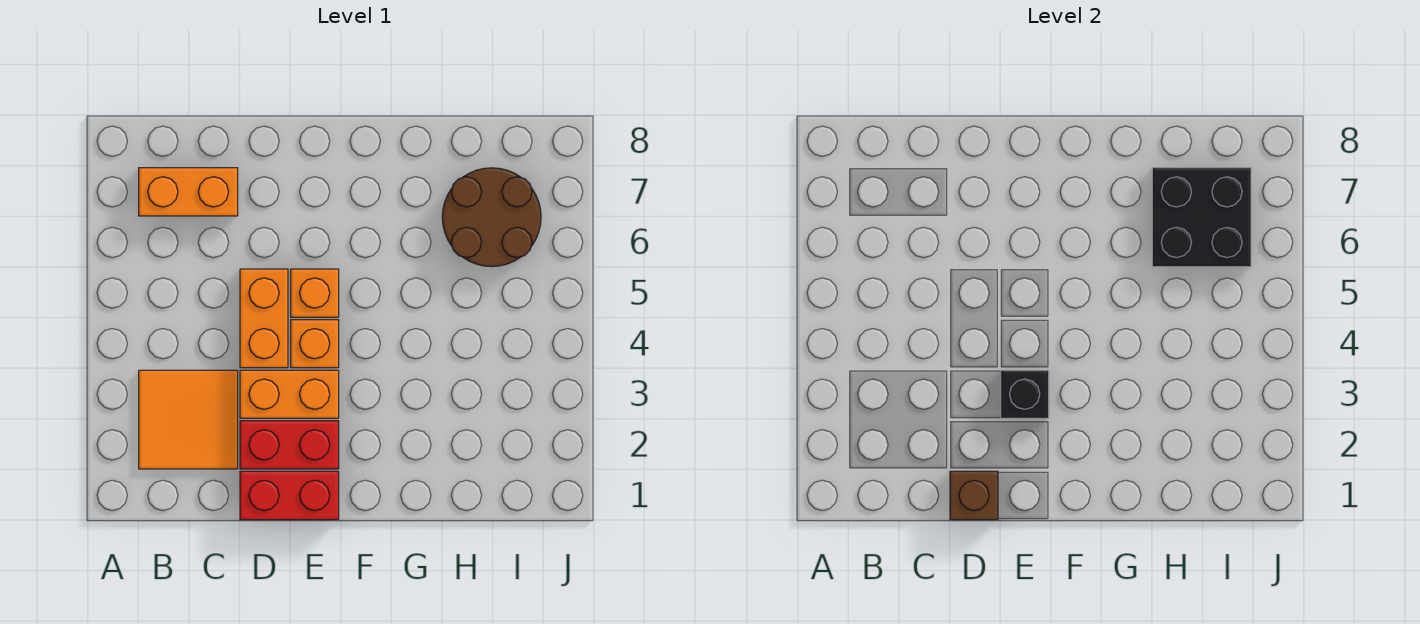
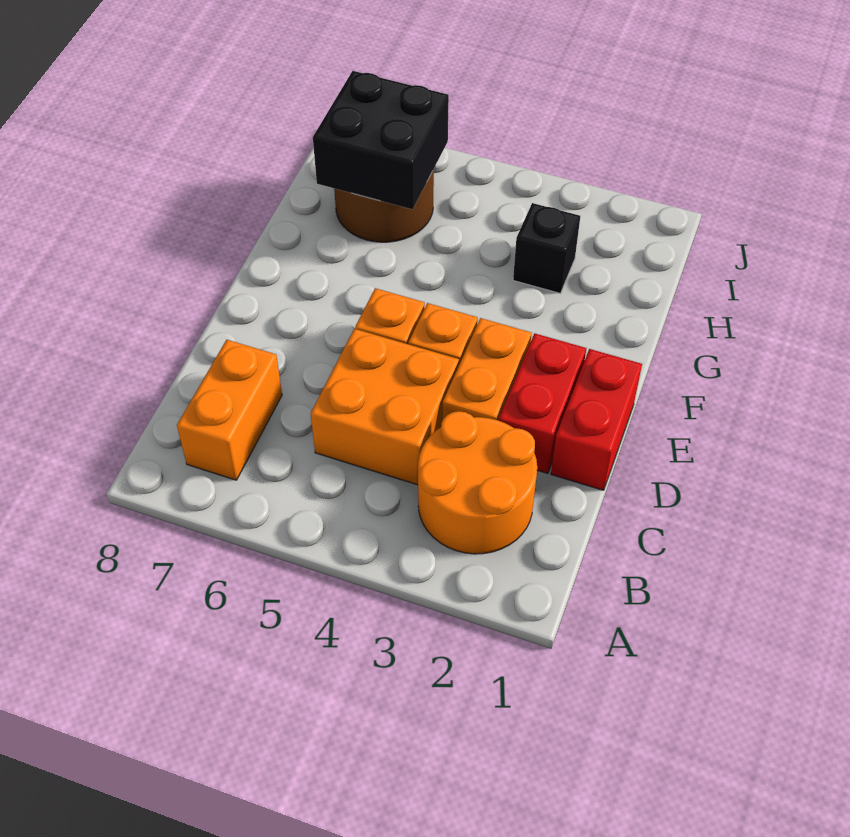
orange tile B2:C3 level 1 -> orange round brick B2:C3 level 1
brown brick D1 level 2 -> none
orange brick D4:D5 level 1 -> orange brick C4:D5 level 1
black brick E3 level 2 -> black brick H3 level 1

